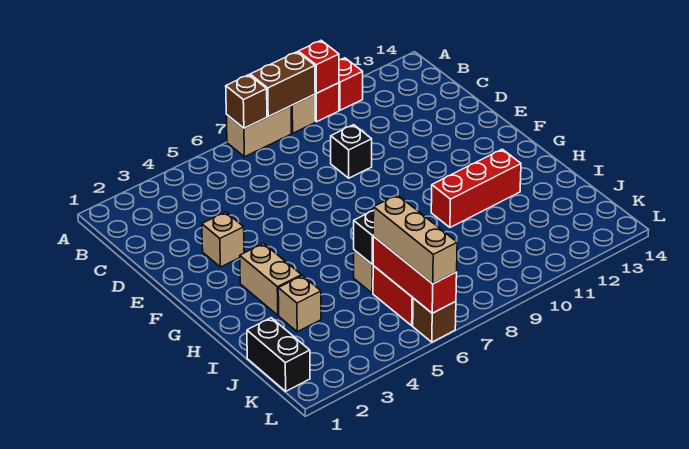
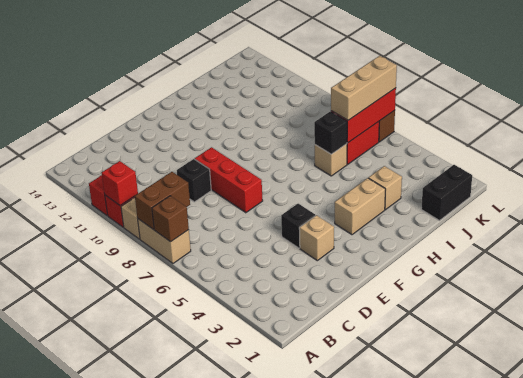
brown brick A8:A9 level 2 -> brown brick A8:B8 level 2
none -> black brick E4 level 1
red brick H10:H12 level 1 -> red brick E7:E9 level 1

